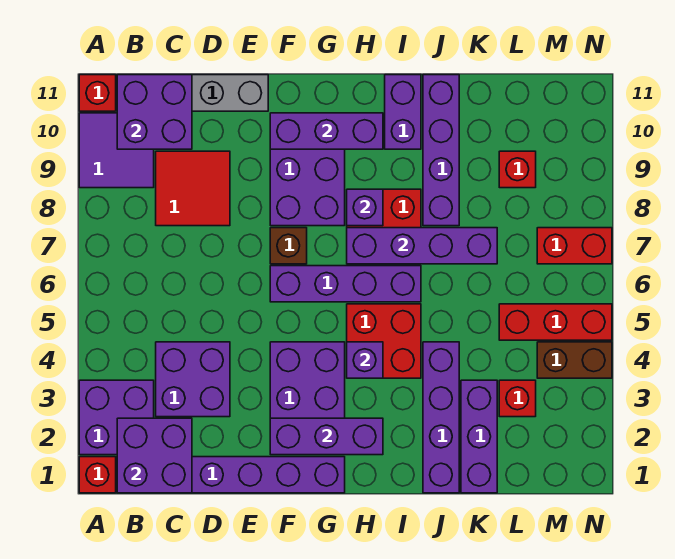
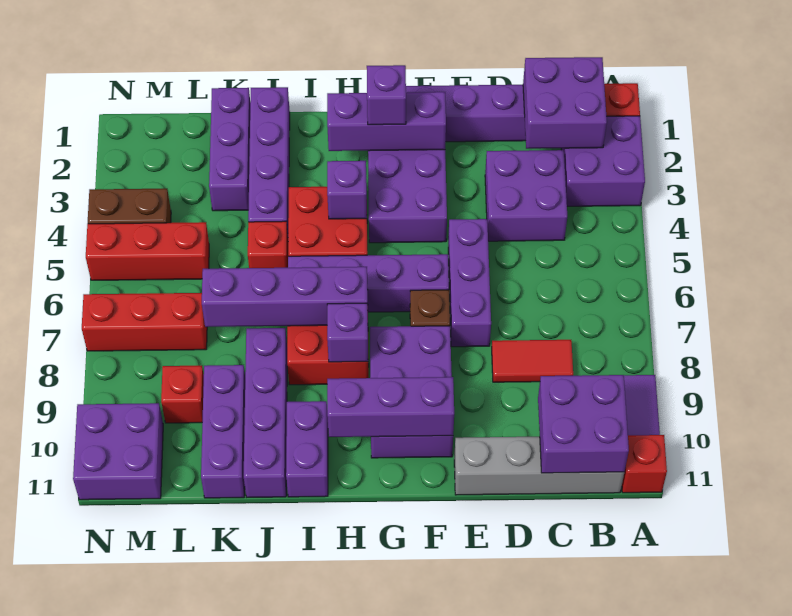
red tile C8:D9 level 1 -> red tile C8:D8 level 1
none -> purple brick E5:E7 level 1
none -> purple brick G2 level 3
none -> purple brick K9:K11 level 1
red brick L3 level 1 -> red brick J5 level 1
red brick M7:N7 level 1 -> red brick L7:N7 level 1
none -> purple brick M10:N11 level 1

